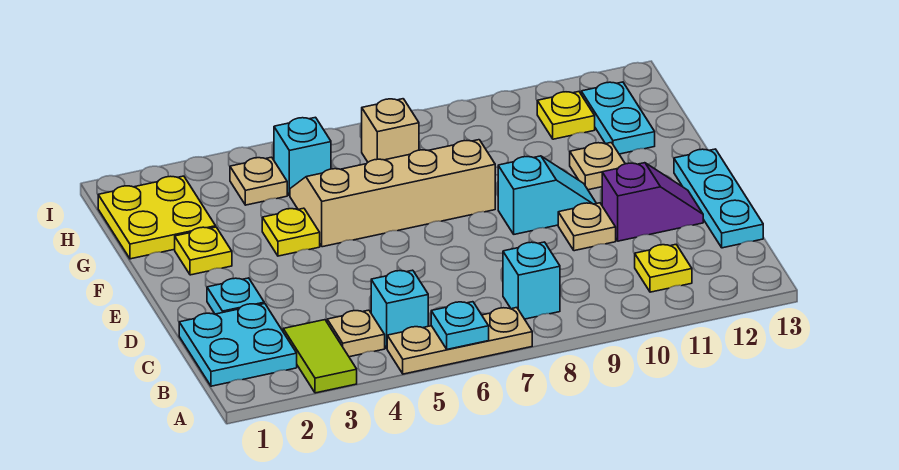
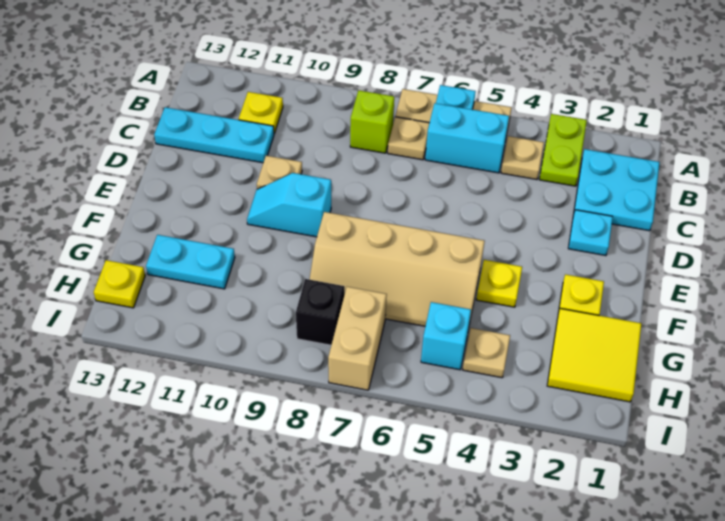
lime tile A3:B3 level 1 -> lime plate A3:B3 level 1
cyan brick B5 level 1 -> cyan brick B5:B6 level 1
cyan brick B8 level 1 -> lime brick B8 level 1
cyan plate C13:E13 level 1 -> cyan plate C11:C13 level 1
purple slope D11:D12 level 1 top 11 -> none
tan plate F11 level 1 -> tan plate B7 level 1
yellow plate G1:H2 level 1 -> yellow tile G1:H2 level 1
cyan plate G12:H12 level 1 -> cyan plate G11:G12 level 1
tan brick H7 level 1 -> tan brick H7:I7 level 1
none -> black brick H8 level 1
yellow plate H11 level 1 -> yellow plate H13 level 1

